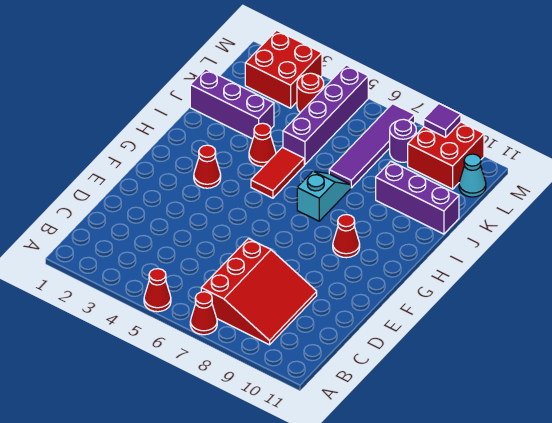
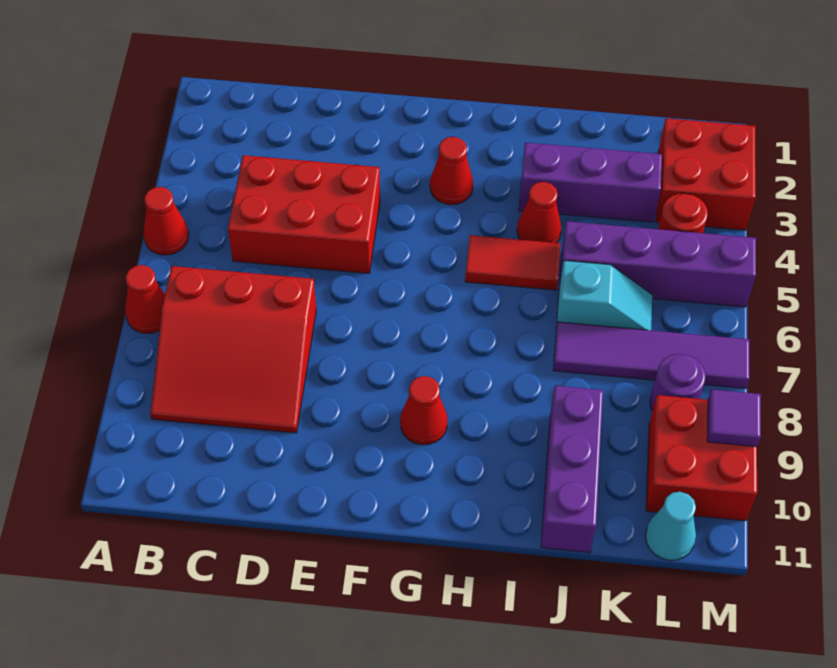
none -> red brick C4:E5 level 1
cyan slope H7:I7 level 1 top H -> cyan slope J6:K6 level 1 top J
purple brick J1:J3 level 1 -> purple brick I3:K3 level 1

